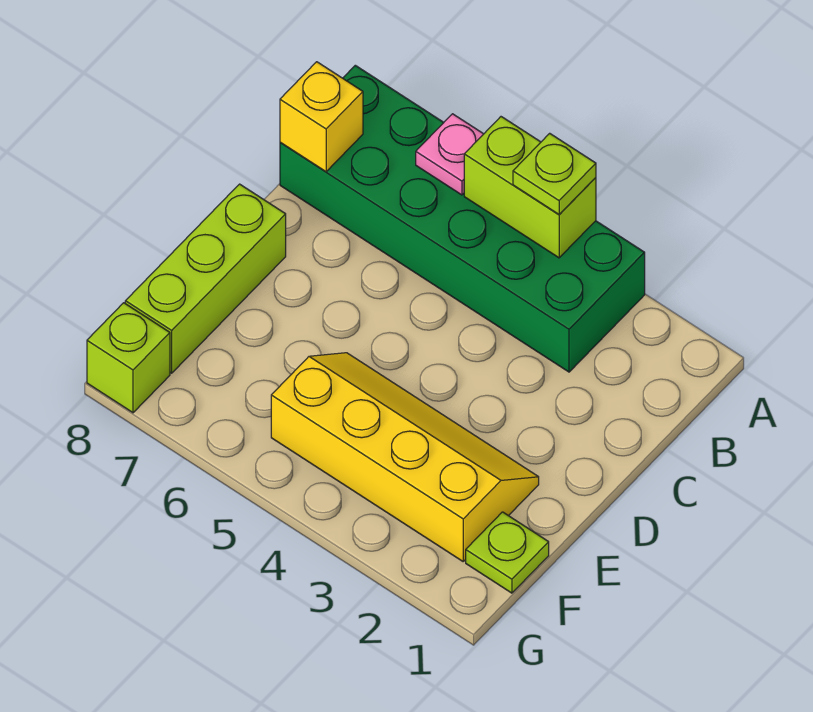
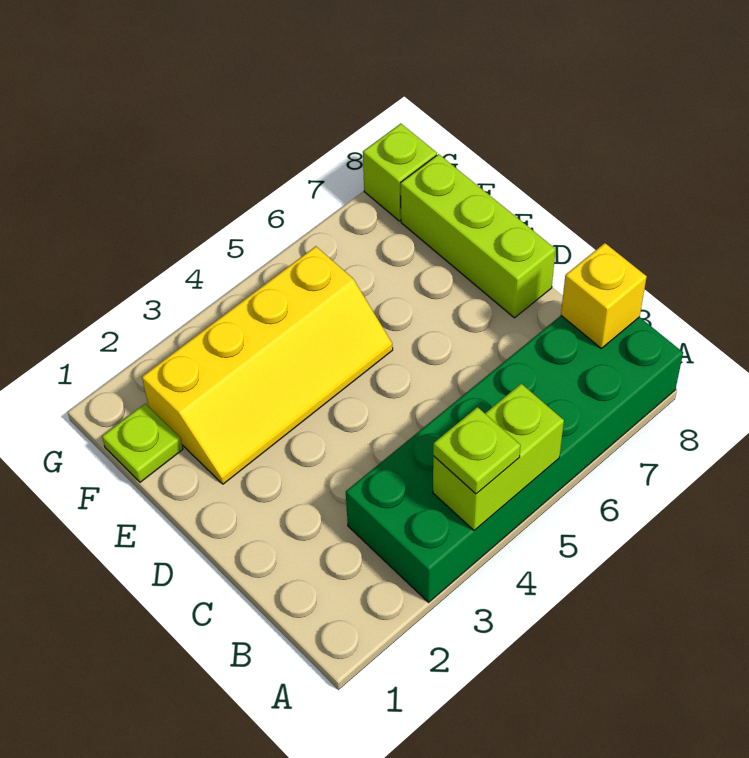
pink plate A6 level 2 -> none

